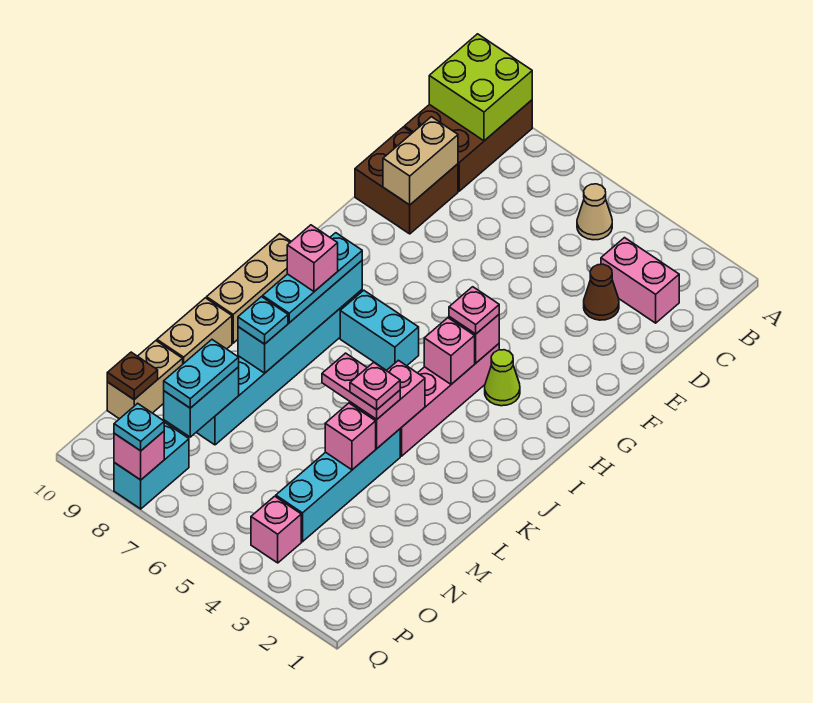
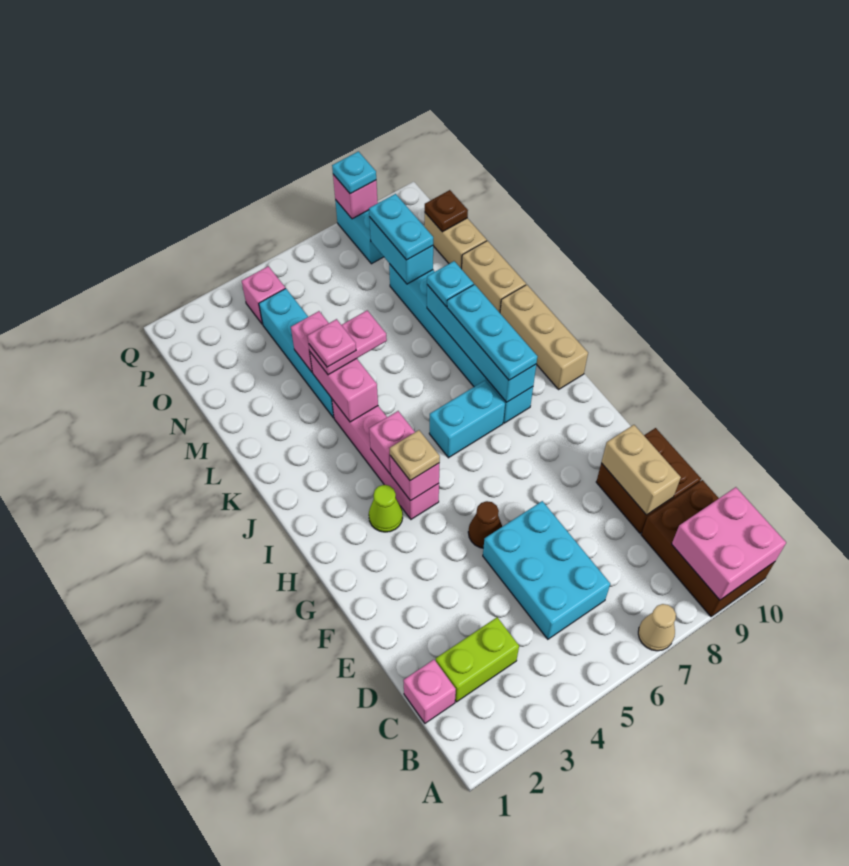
lime brick A9:B10 level 2 -> pink brick A9:B10 level 2
tan cone B5 level 1 -> tan cone A7 level 1
pink brick C2:C3 level 1 -> lime brick C2:C3 level 1
none -> cyan brick C5:E6 level 1
brown cone D3 level 1 -> brown cone F5 level 1
pink plate H4 level 3 -> tan plate H4 level 3
pink brick J8 level 4 -> pink brick C1 level 1

